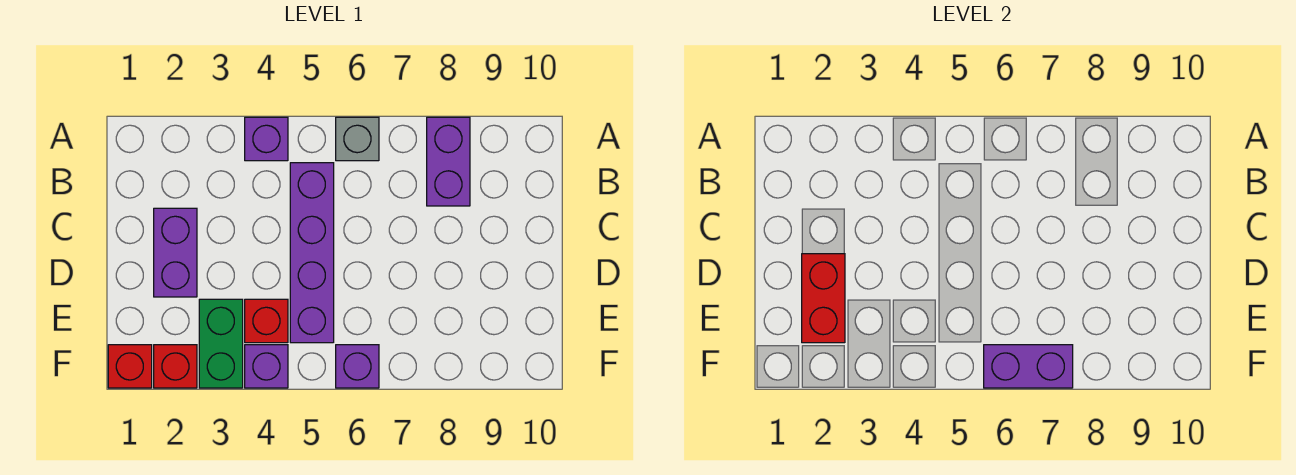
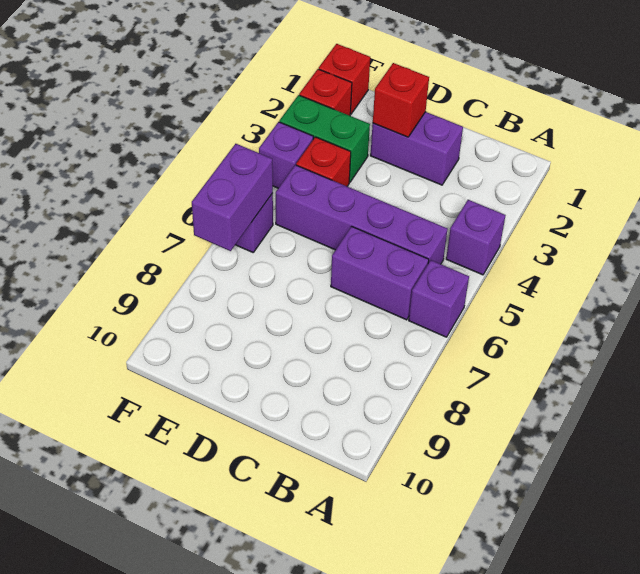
grey brick A6 level 1 -> purple brick A6 level 1
purple brick A8:B8 level 1 -> purple brick B6:C6 level 1
red brick D2:E2 level 2 -> red brick D2 level 2

